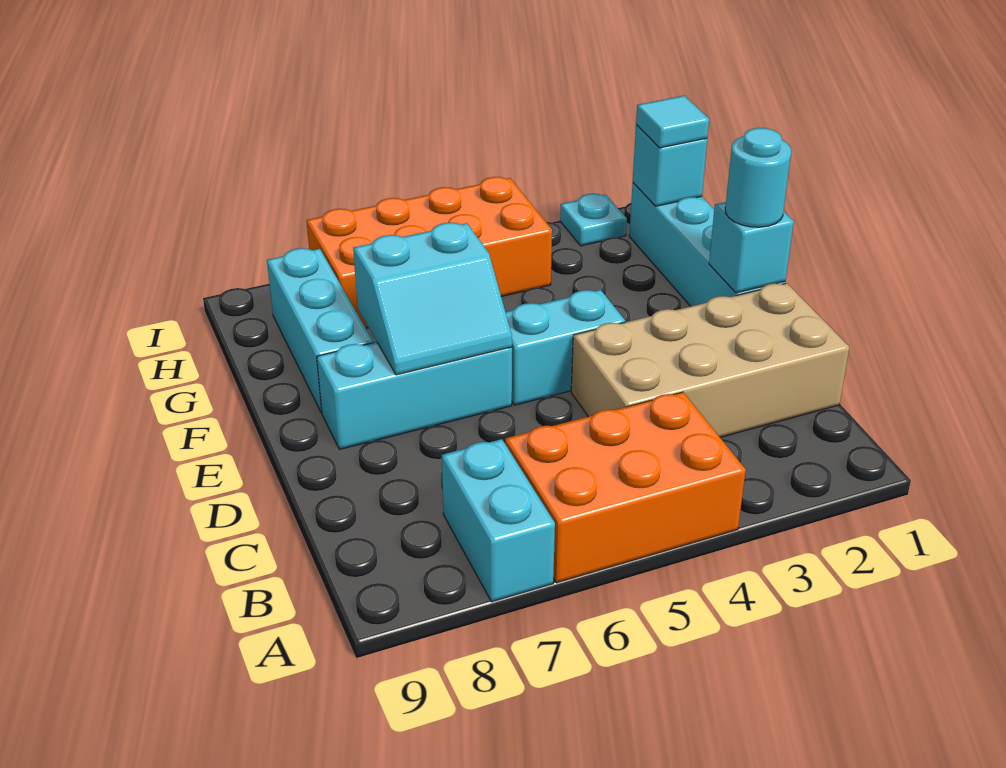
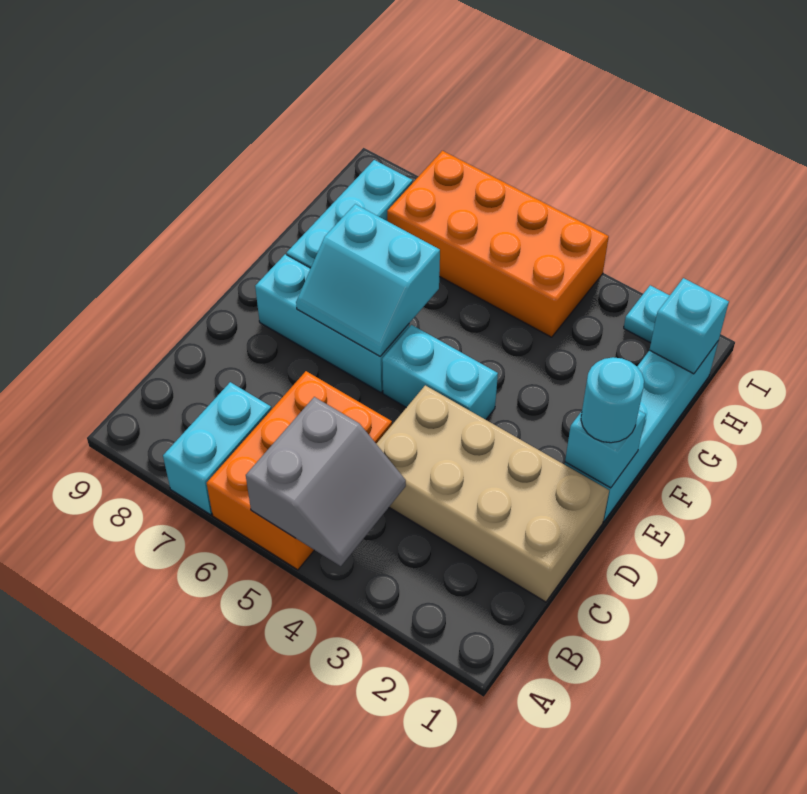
orange brick A4:B6 level 1 -> orange brick A5:C6 level 1
none -> grey slope A4:B5 level 2 top 5
cyan tile H1 level 3 -> none

